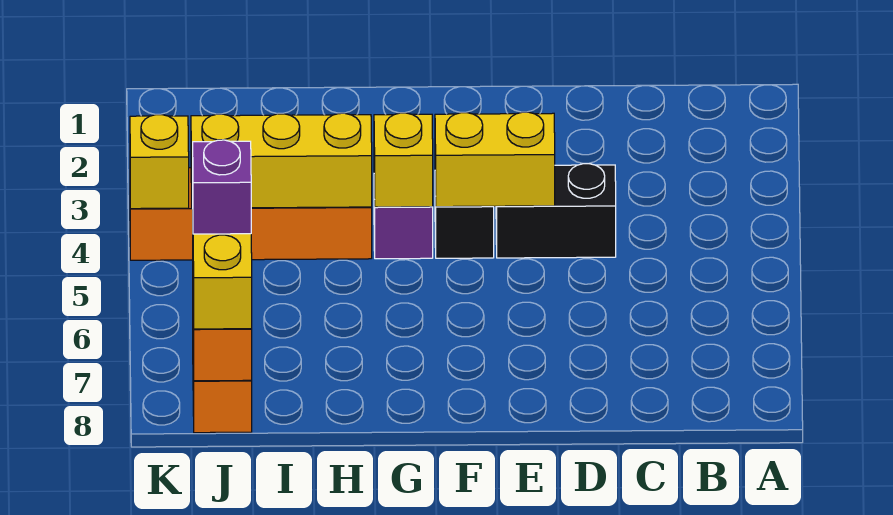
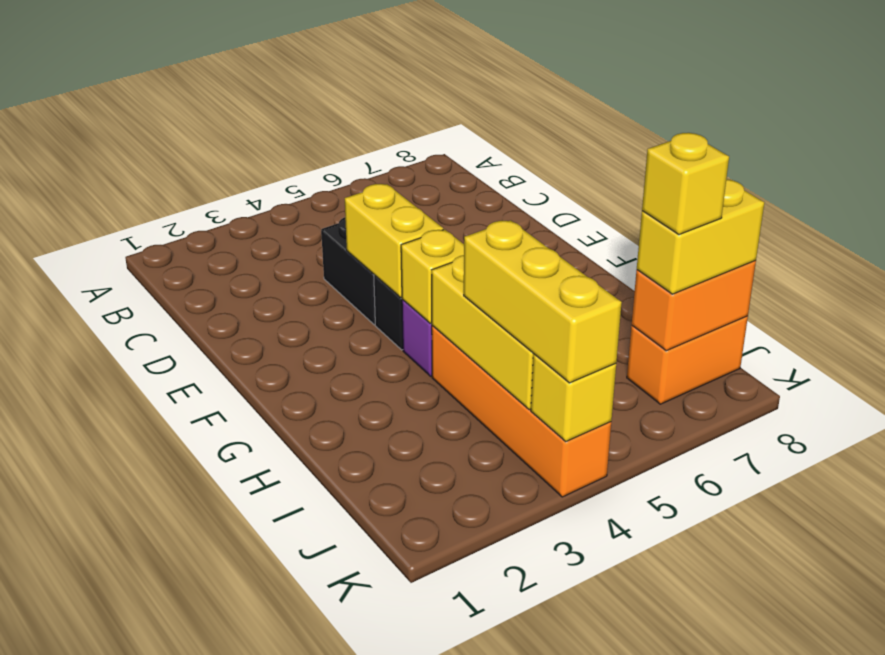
none -> yellow brick I4:K4 level 3
purple brick J7 level 4 -> yellow brick J7 level 4

